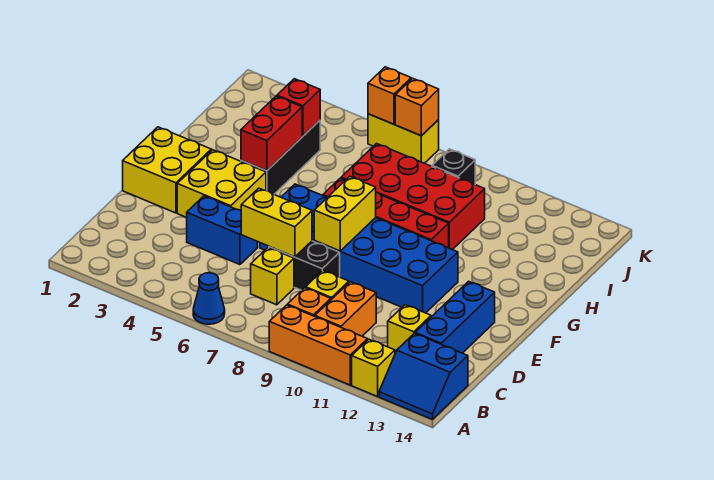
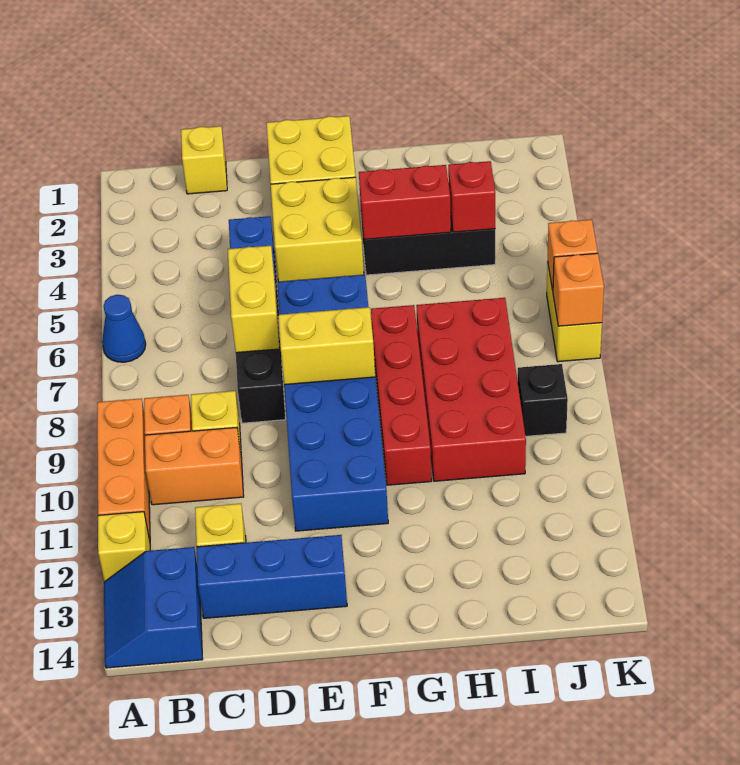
yellow brick C7 level 1 -> yellow brick C1 level 1

